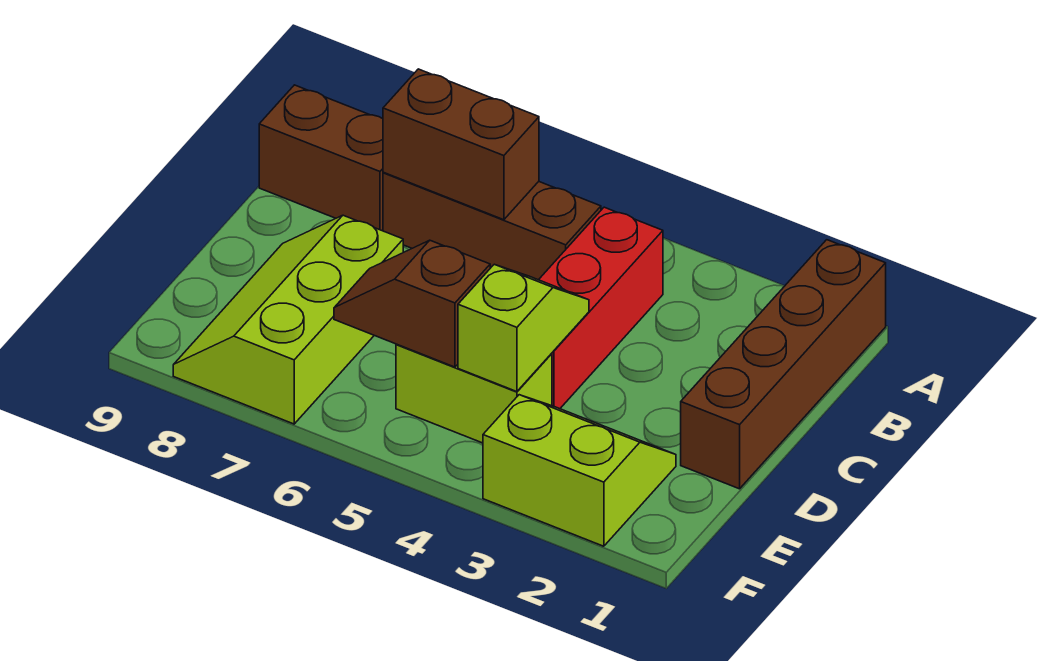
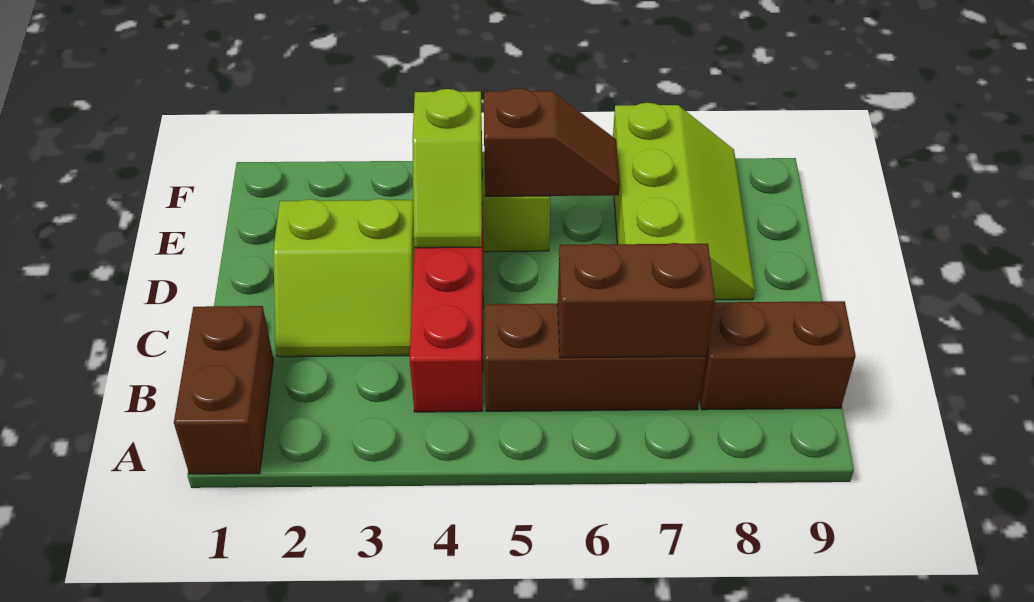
brown brick A1:D1 level 1 -> brown brick A1:B1 level 1
lime slope E2:F3 level 1 top F -> lime slope C2:D3 level 1 top D

